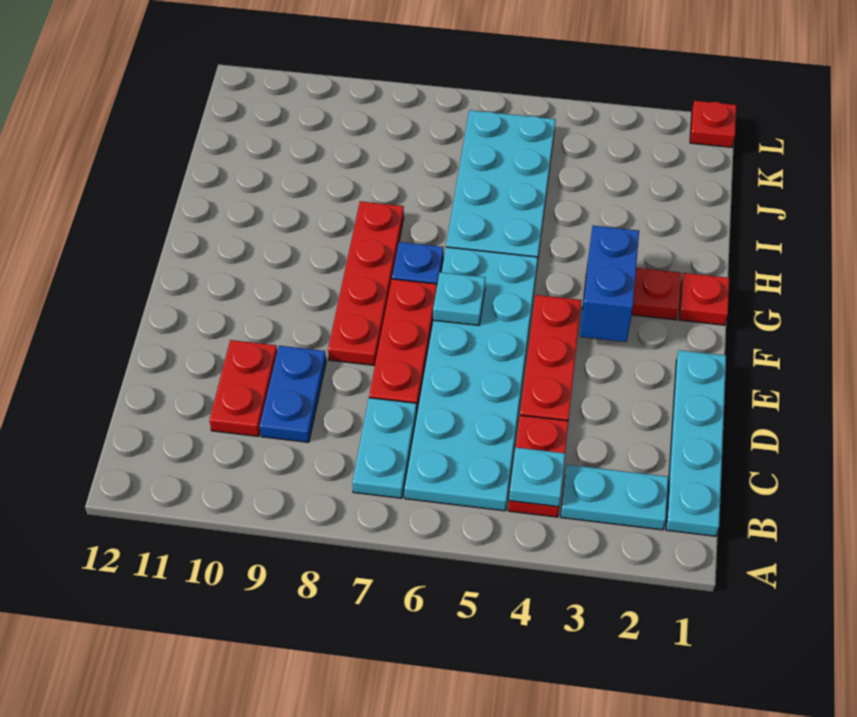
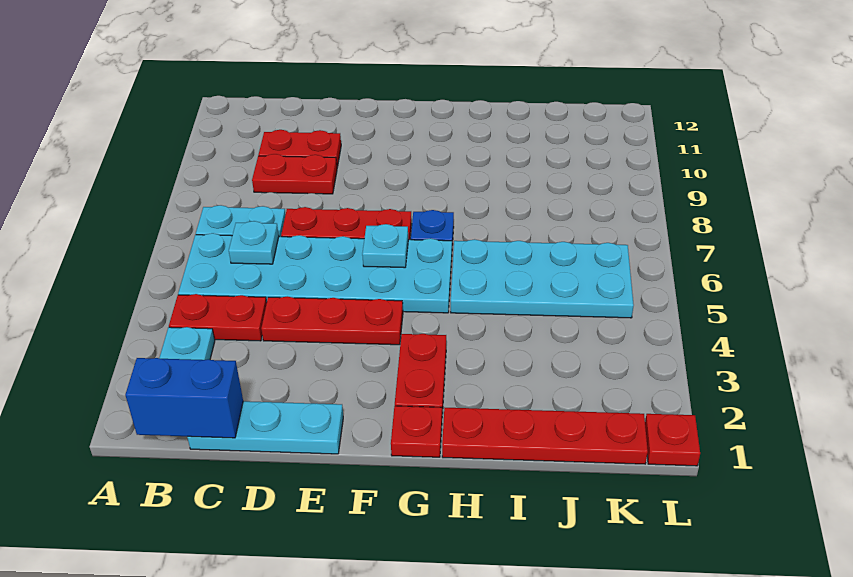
cyan plate B1:E1 level 1 -> cyan plate C1:E1 level 1
cyan plate B4 level 2 -> cyan plate C6 level 2
blue plate C9:D9 level 1 -> red plate C9:D9 level 1
red plate E8:H8 level 1 -> red plate H1:K1 level 1
blue brick F3:G3 level 2 -> blue brick B1:C1 level 2

